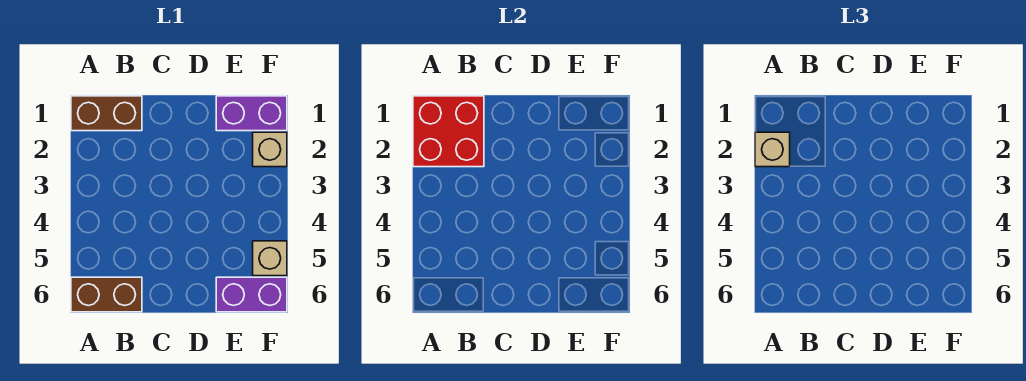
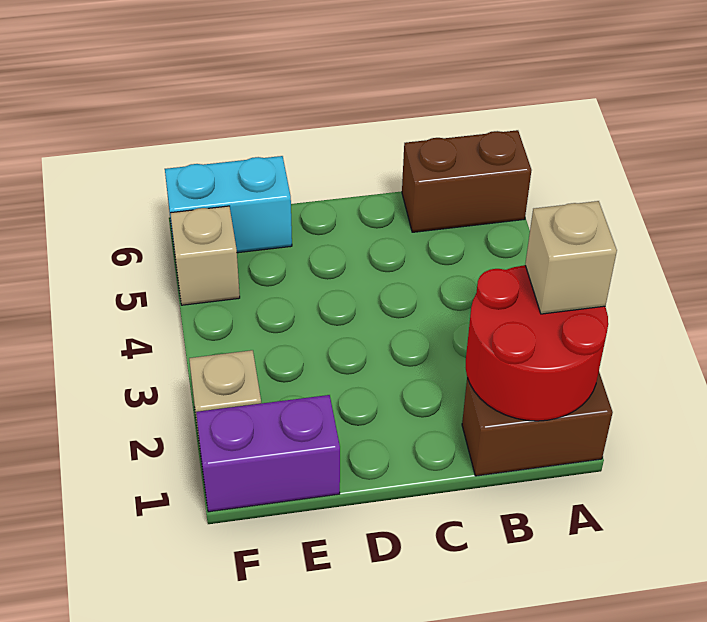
red brick A1:B2 level 2 -> red round brick A1:B2 level 2
purple brick E6:F6 level 1 -> cyan brick E6:F6 level 1

